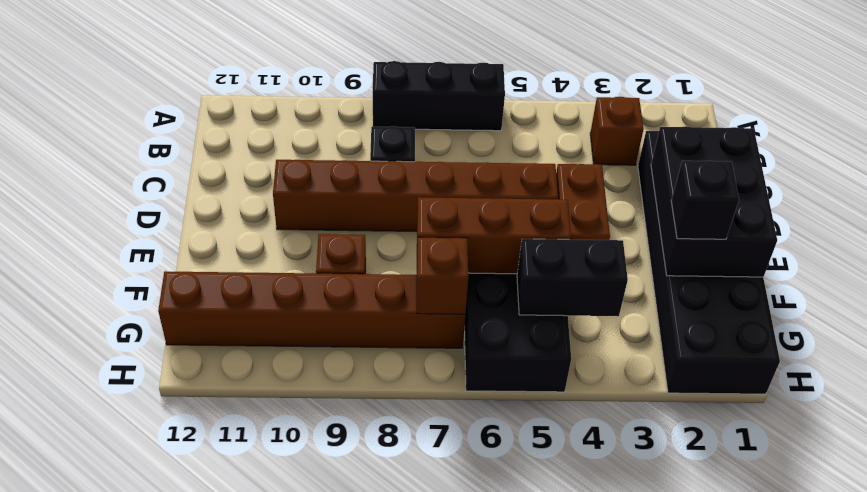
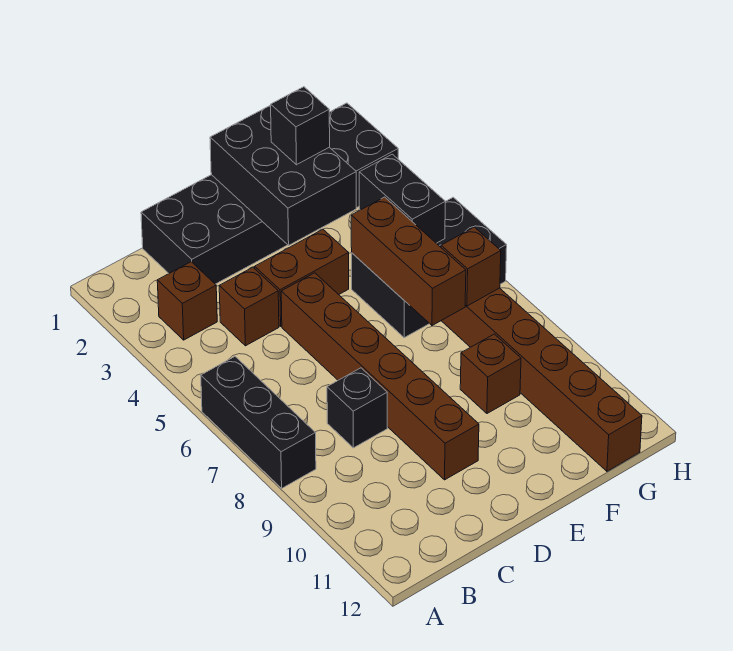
none -> brown brick C4 level 1
black brick D1:F2 level 2 -> black brick E1:F3 level 2

